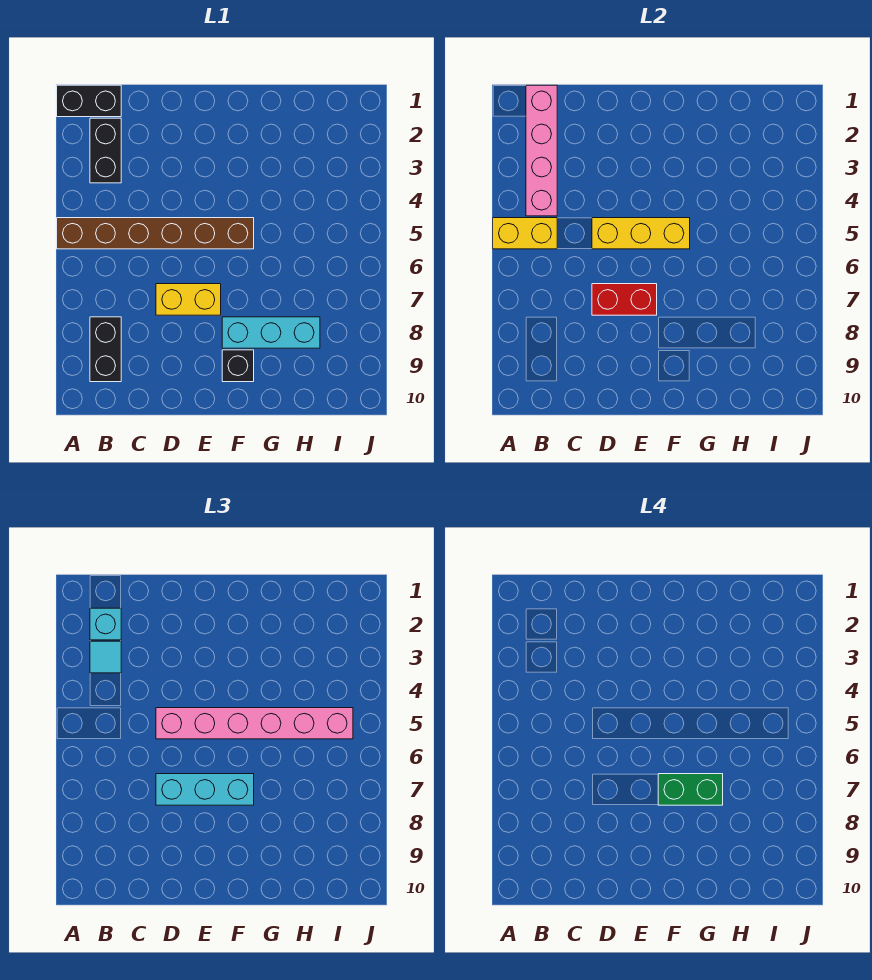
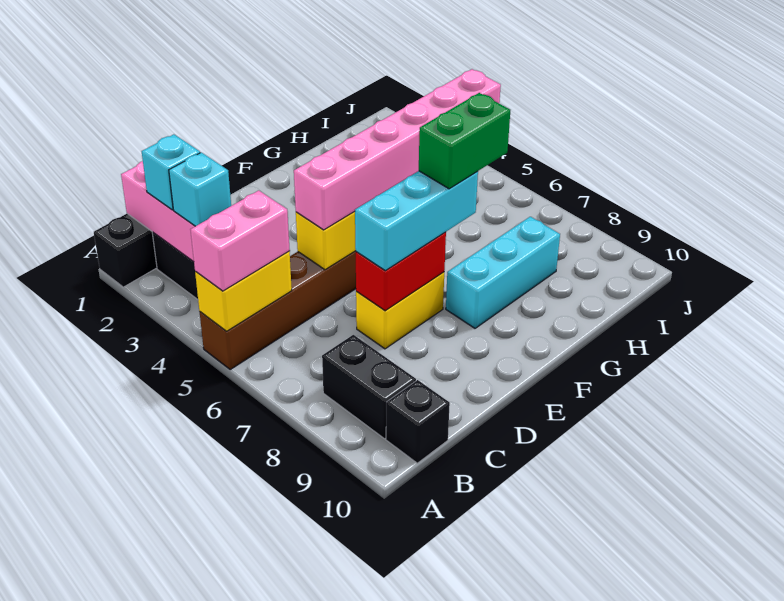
none -> pink brick A5:B5 level 3
cyan tile B3 level 3 -> cyan brick B3 level 3
black brick F9 level 1 -> black brick B10 level 1

